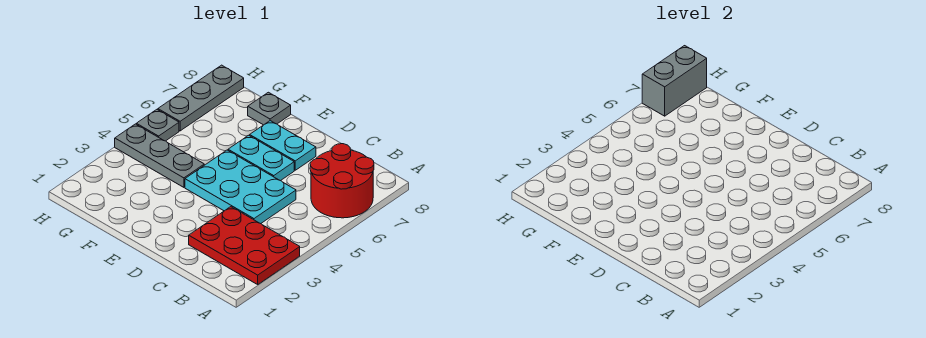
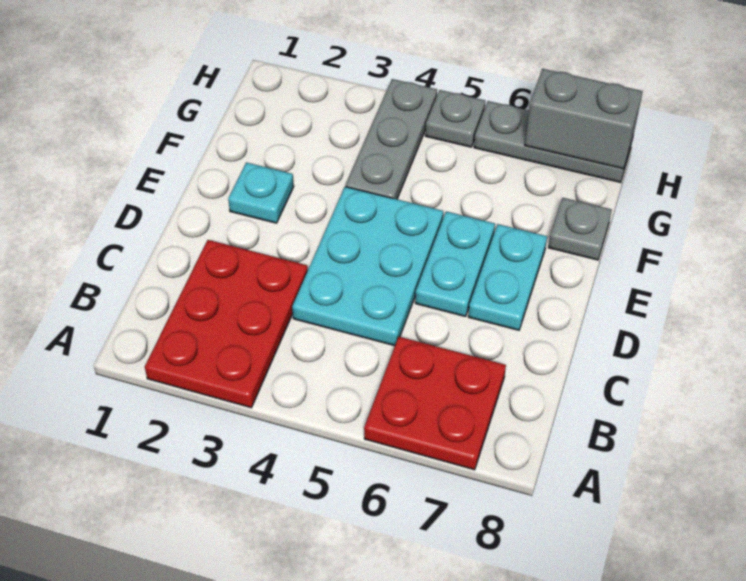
red round brick A6:B7 level 1 -> red plate A6:B7 level 1
none -> cyan plate E2 level 1

